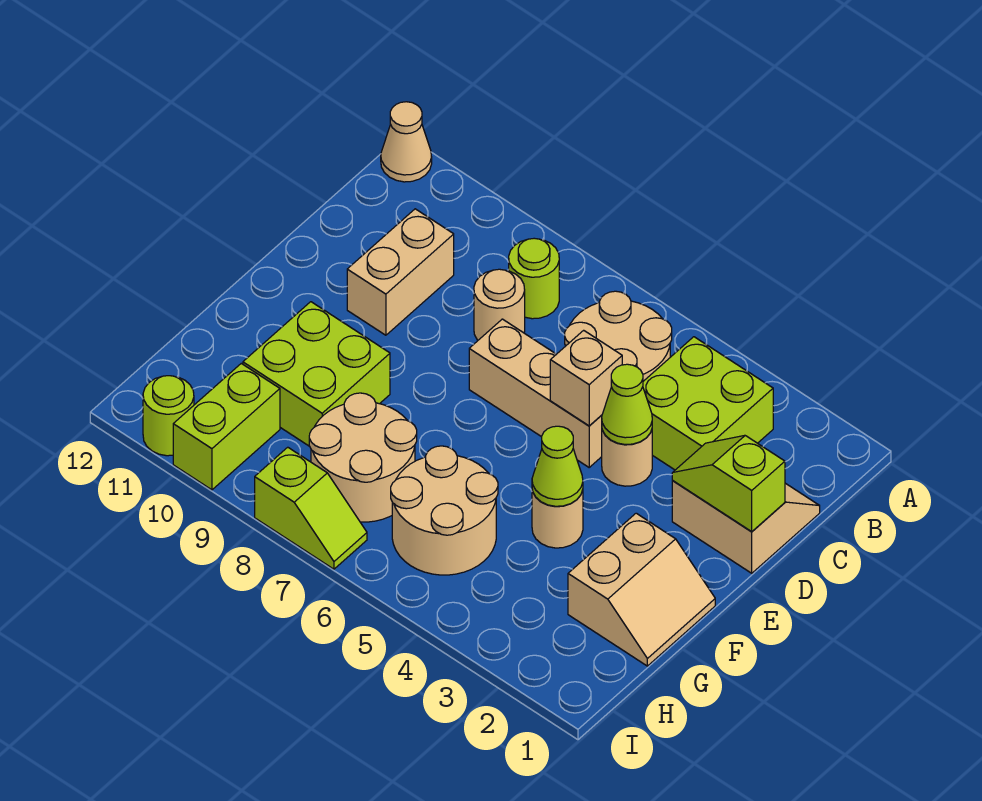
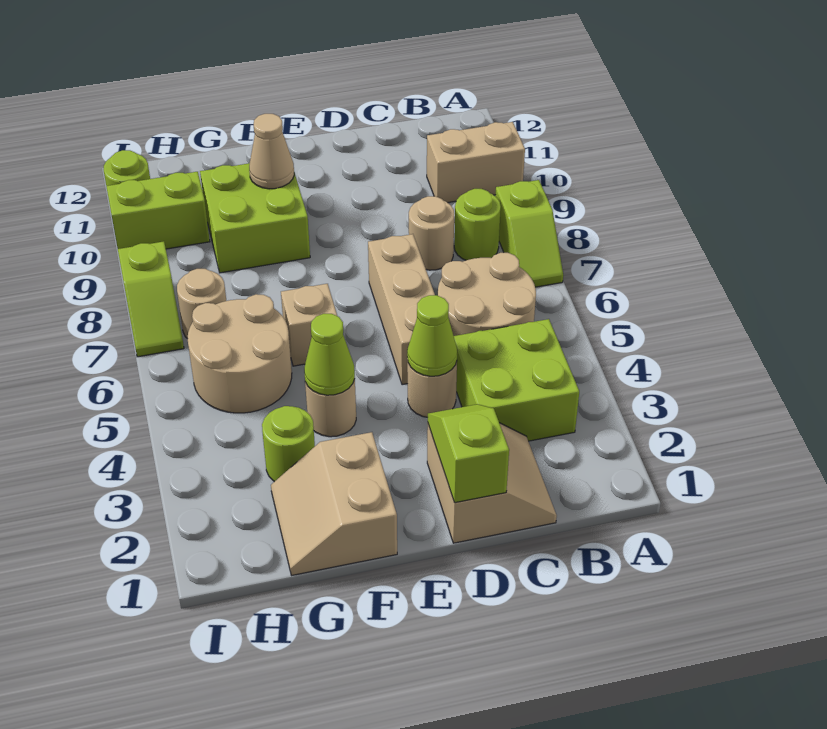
none -> lime slope A7:A8 level 1 top 8
tan cone A12 level 1 -> tan cone F10 level 2
tan brick C10:D10 level 1 -> tan brick A10:B10 level 1
tan brick D5 level 2 -> tan brick F6 level 1
tan slope F1:G2 level 1 top 2 -> tan slope F1:G2 level 1 top F
none -> lime round brick G3 level 1
tan round brick G7:H8 level 1 -> tan round brick H7 level 1

